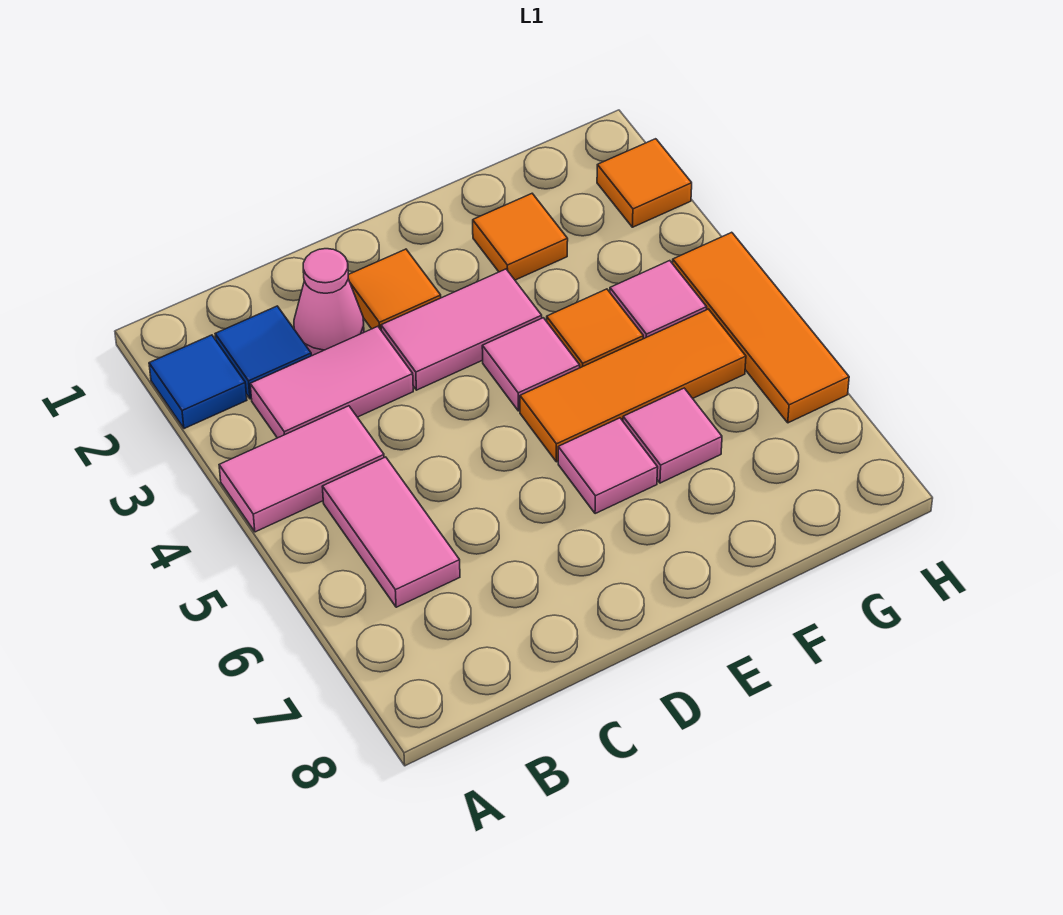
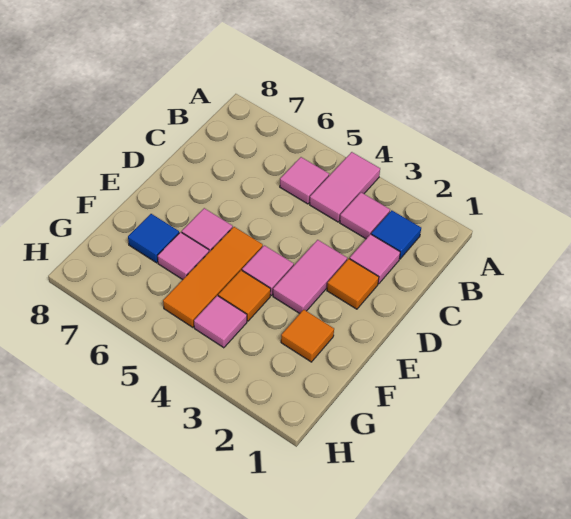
blue tile A2 level 1 -> blue tile F7 level 1
pink tile B3:C3 level 1 -> pink tile B3 level 1
pink tile B5:B6 level 1 -> pink tile B5 level 1
pink cone C2 level 1 -> pink tile C2 level 1
orange tile H2 level 1 -> none
orange tile H4:H6 level 1 -> none

